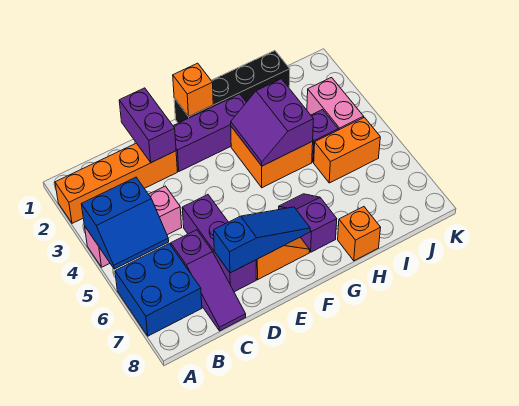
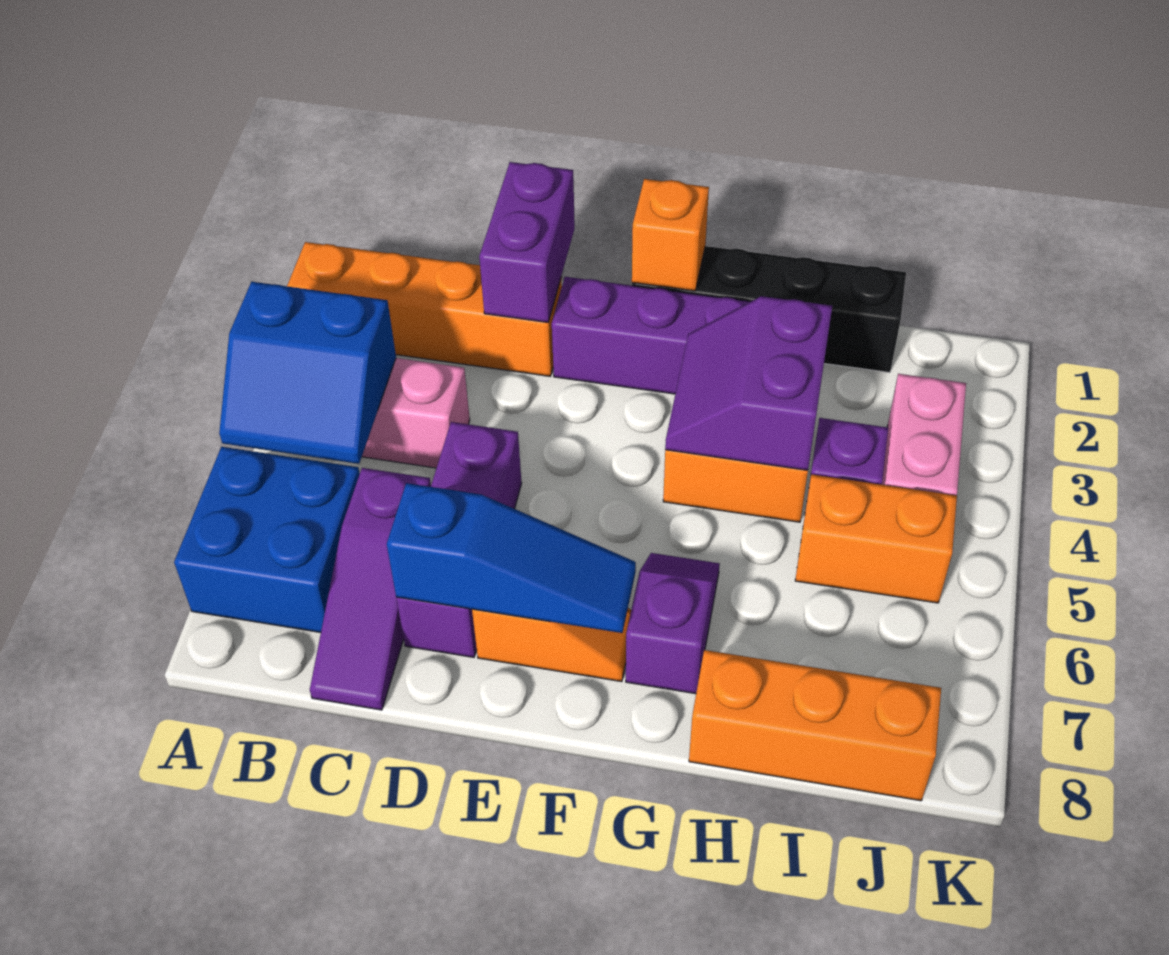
orange brick H8 level 1 -> orange brick H8:J8 level 1

